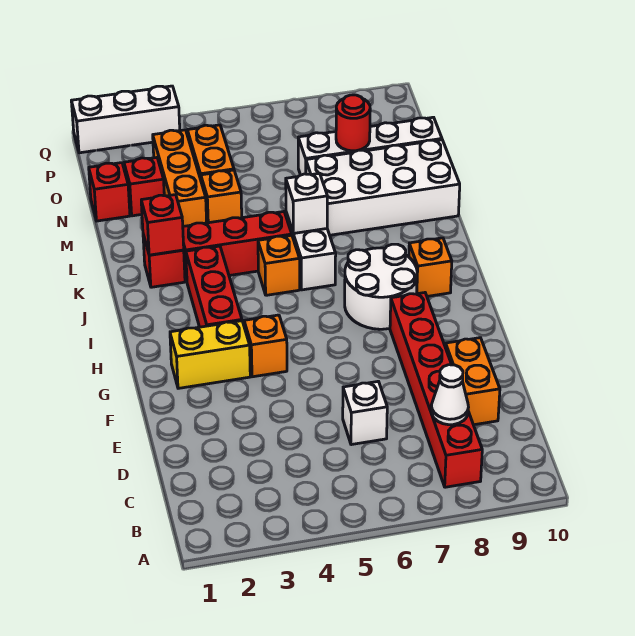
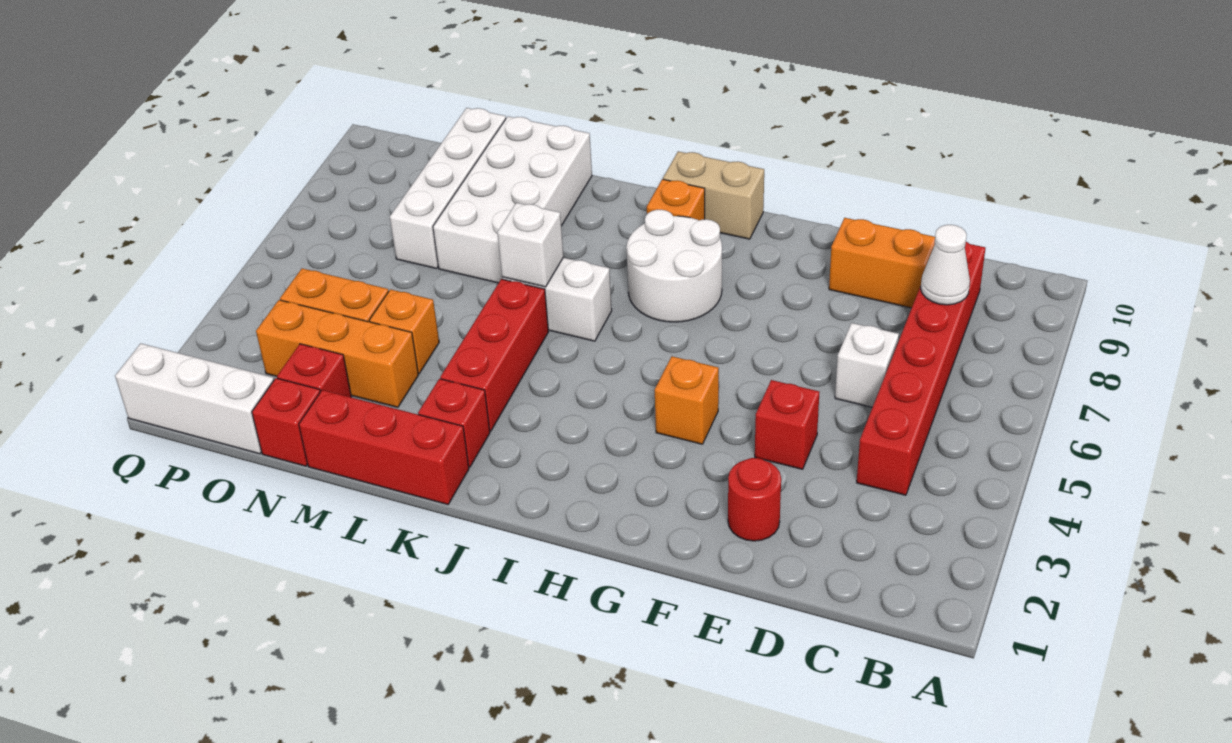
red brick B8:G8 level 1 -> red brick C4:C9 level 1
yellow brick G2:G3 level 1 -> none
red brick H3:J3 level 1 -> red brick K1:M1 level 1
none -> tan brick H10:I10 level 1
orange brick J5 level 1 -> none
red brick K2 level 2 -> red brick E4 level 1
red round brick N8 level 2 -> red round brick E2 level 1
white brick Q1:Q3 level 1 -> white brick O1:Q1 level 1

